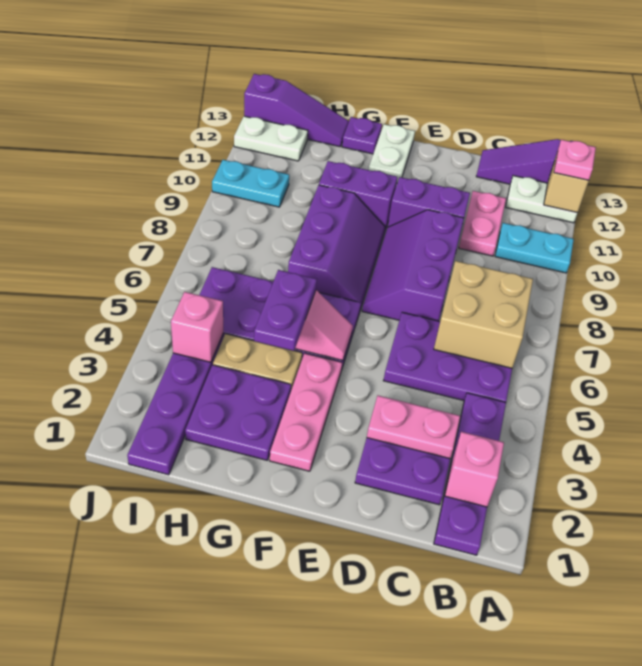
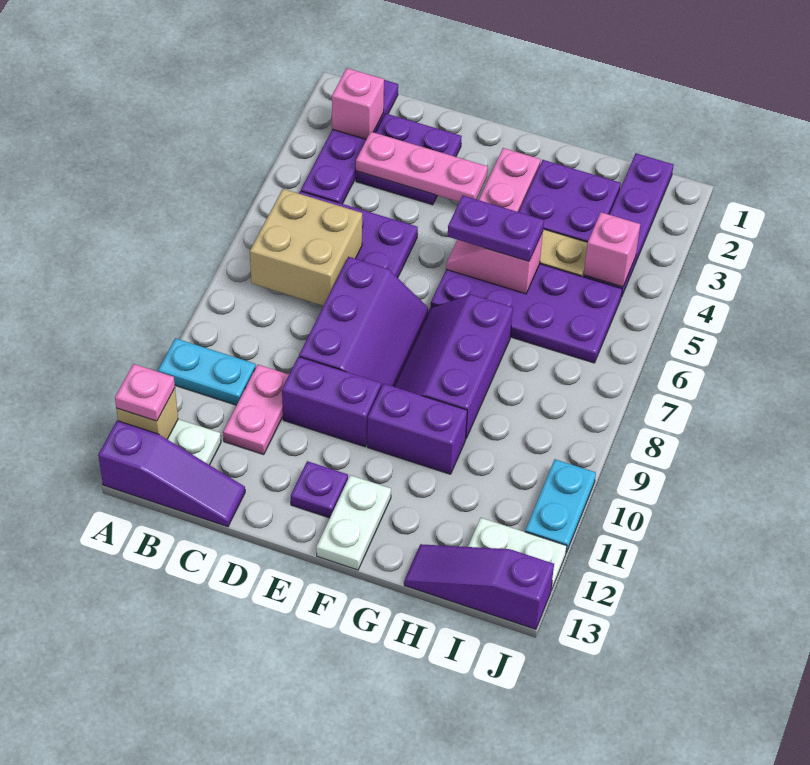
pink plate C3:D3 level 2 -> pink plate C3:E3 level 2
purple plate G4:G5 level 3 -> purple plate F5:G5 level 3
purple plate G13 level 1 -> purple plate E12 level 1
cyan plate I10:J10 level 1 -> cyan plate J10:J11 level 1

